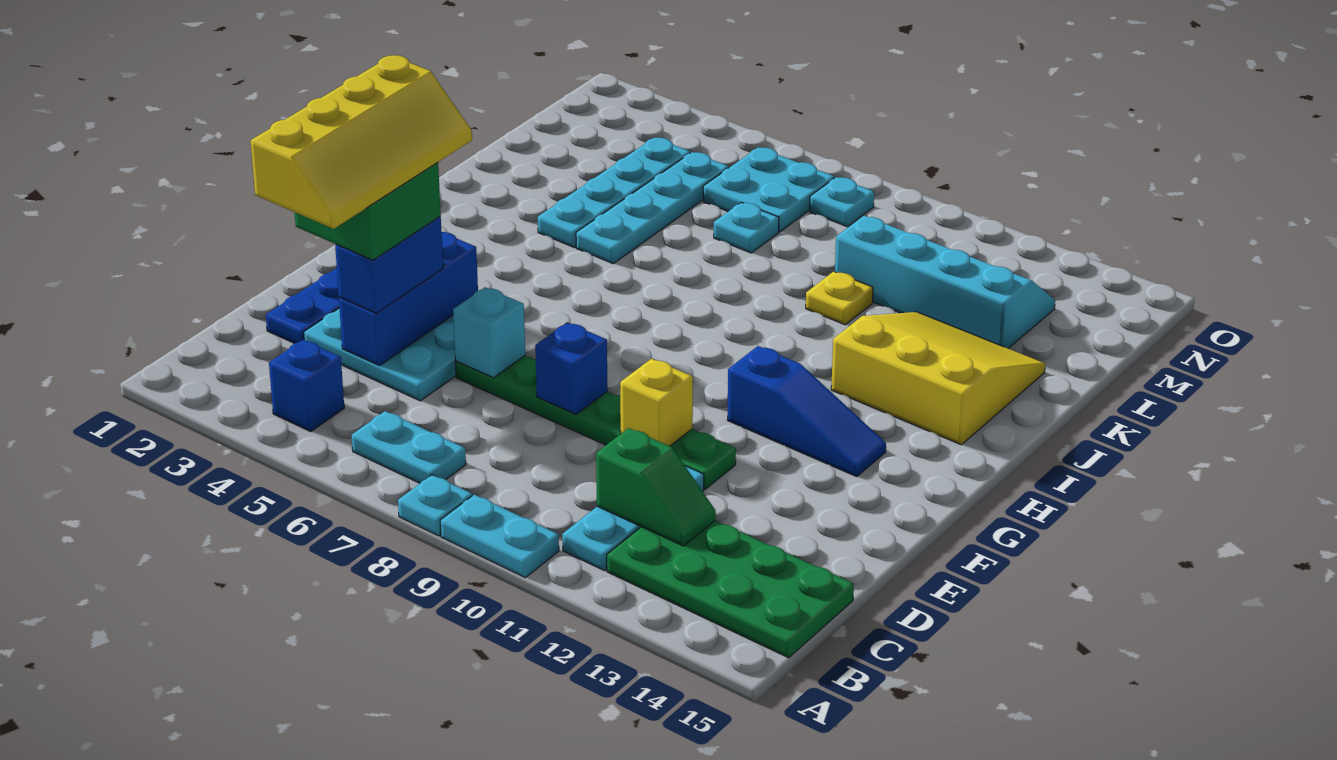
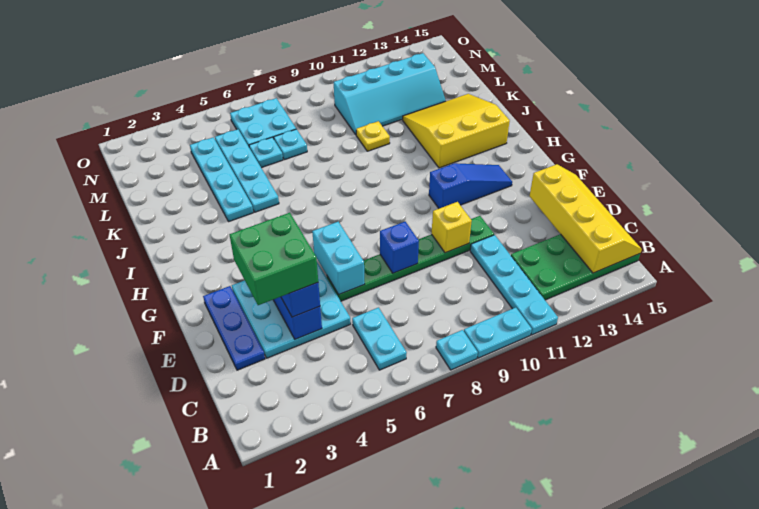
blue brick B4 level 1 -> none
cyan plate B6:B7 level 1 -> cyan plate B6:C6 level 1
cyan plate B11:D11 level 1 -> cyan plate A11:D11 level 1
yellow slope C3:F4 level 5 top 3 -> yellow slope B14:E15 level 2 top 14
green slope C11:C12 level 2 top 11 -> none
cyan brick E6 level 2 -> cyan brick E6:F6 level 2
cyan slope L10:M13 level 1 top L -> cyan slope L10:M13 level 1 top M
cyan plate N8 level 1 -> cyan plate L6 level 1

